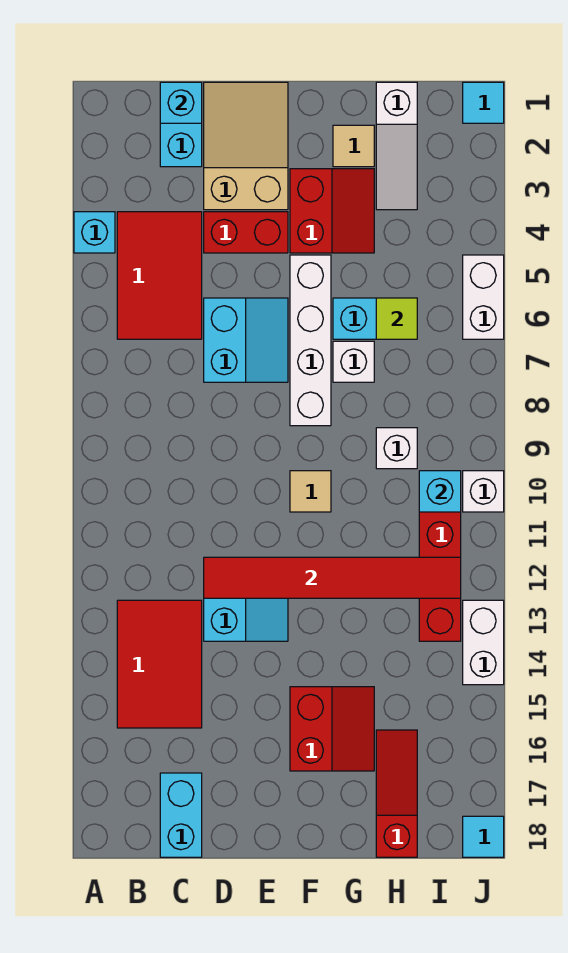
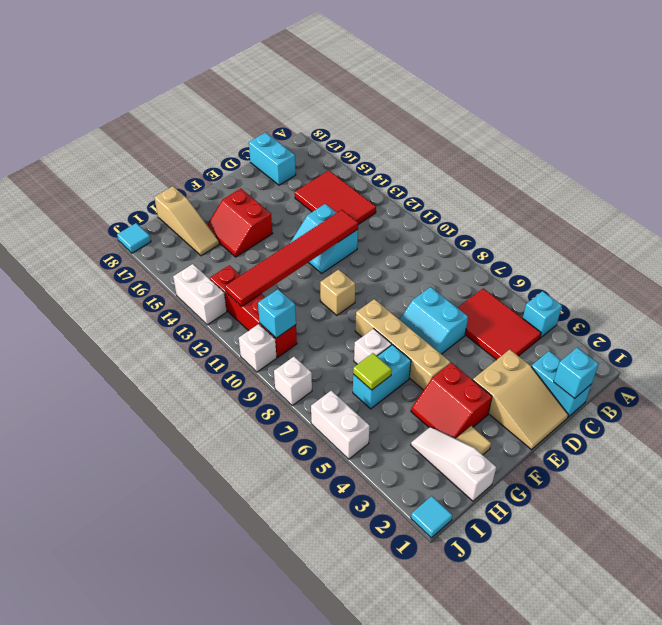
red brick D4:E4 level 1 -> none
white brick F5:F8 level 1 -> tan brick F5:F8 level 1
tan tile F10 level 1 -> tan brick F10 level 1
white brick H9 level 1 -> white brick J8 level 1
red slope H16:H18 level 1 top 18 -> tan slope H16:H18 level 1 top 18

